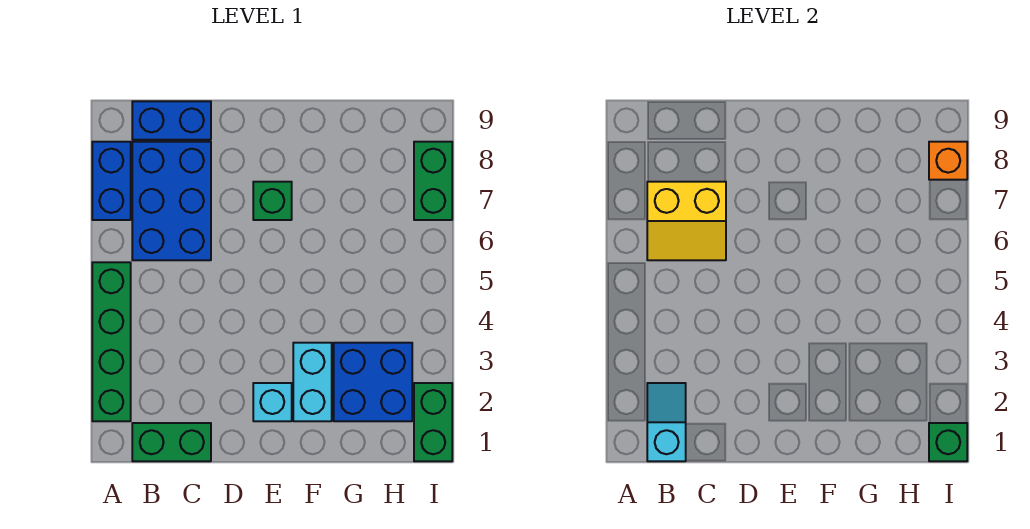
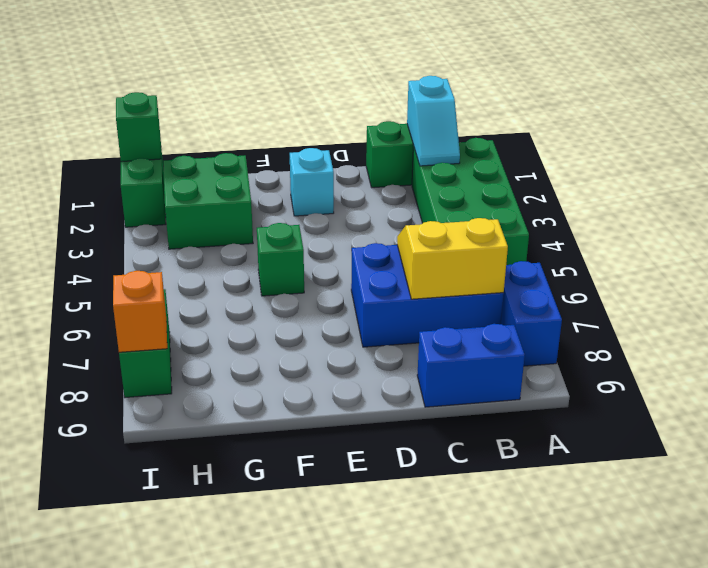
green brick A2:A5 level 1 -> green brick A2:B5 level 1
blue brick B6:C8 level 1 -> blue brick B6:D7 level 1
green brick E7 level 1 -> green brick F5 level 1
cyan brick F2:F3 level 1 -> none
blue brick G2:H3 level 1 -> green brick G2:H3 level 1

